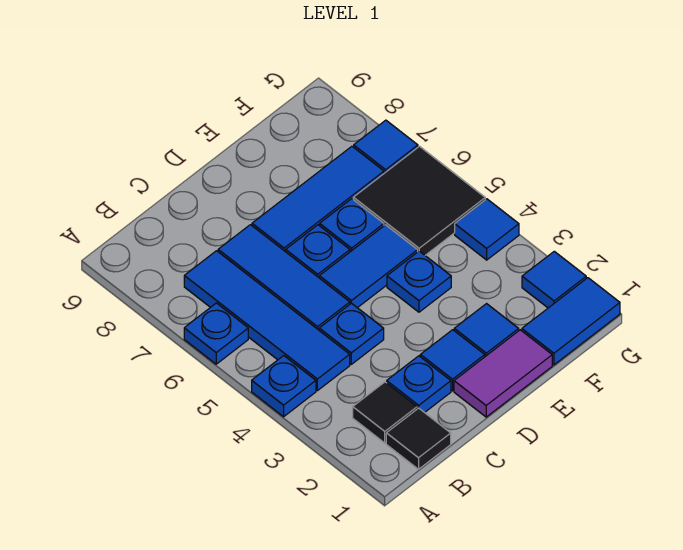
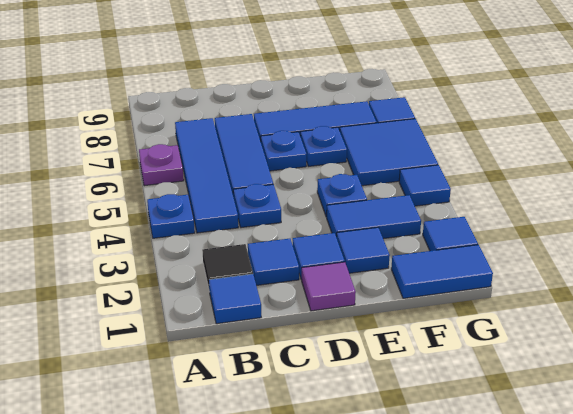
blue plate A6 level 1 -> purple plate A6 level 1
black tile B1 level 1 -> blue tile B1 level 1
blue plate C2 level 1 -> blue tile C2 level 1
purple tile D1:E1 level 1 -> purple tile D1 level 1
blue tile D5:E5 level 1 -> blue tile E3:F3 level 1
black tile F5:G6 level 1 -> blue tile F5:G6 level 1

